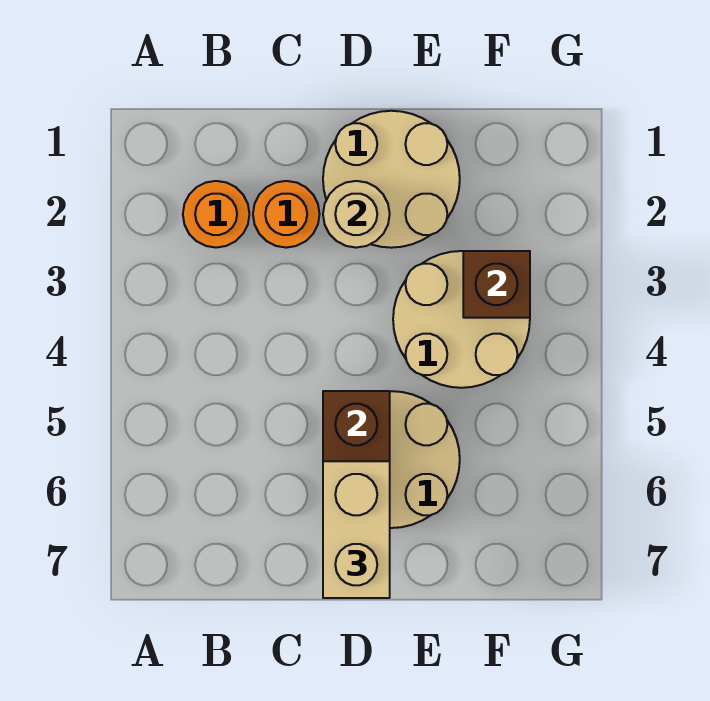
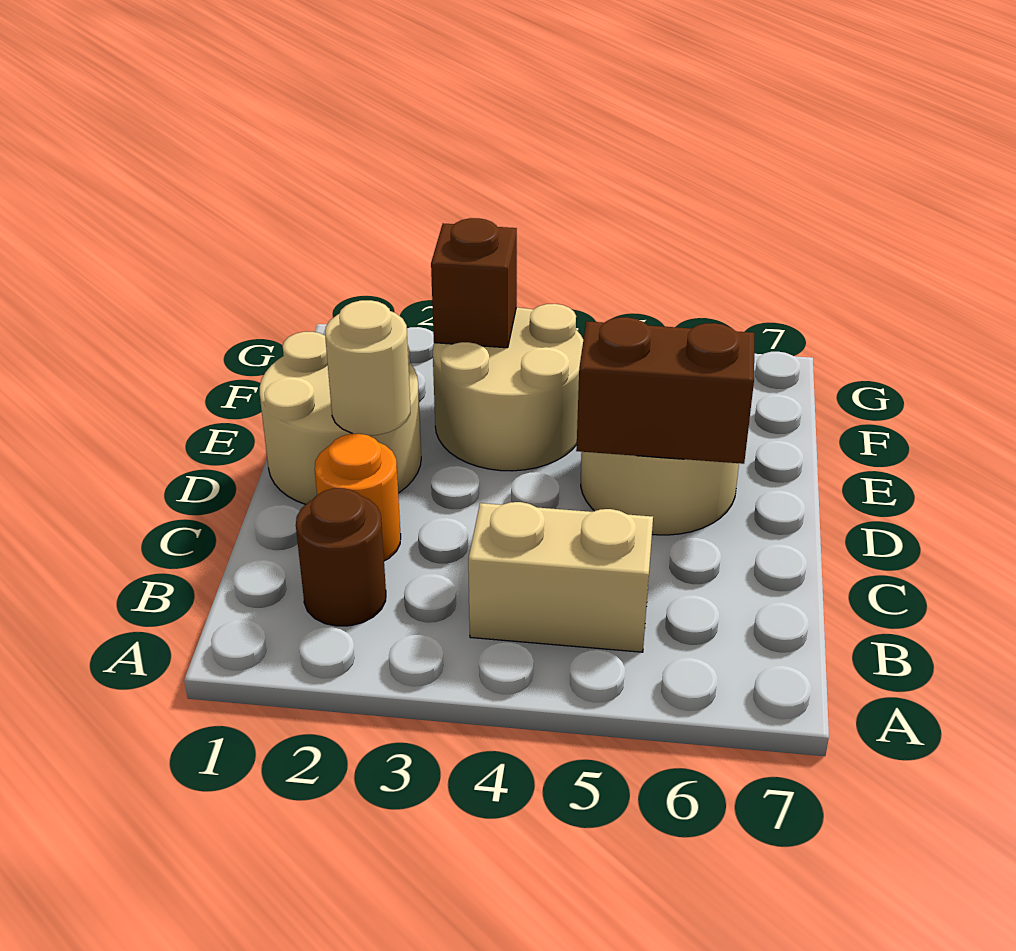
orange round brick B2 level 1 -> brown round brick B2 level 1
tan brick D6:D7 level 3 -> tan brick B4:B5 level 1

